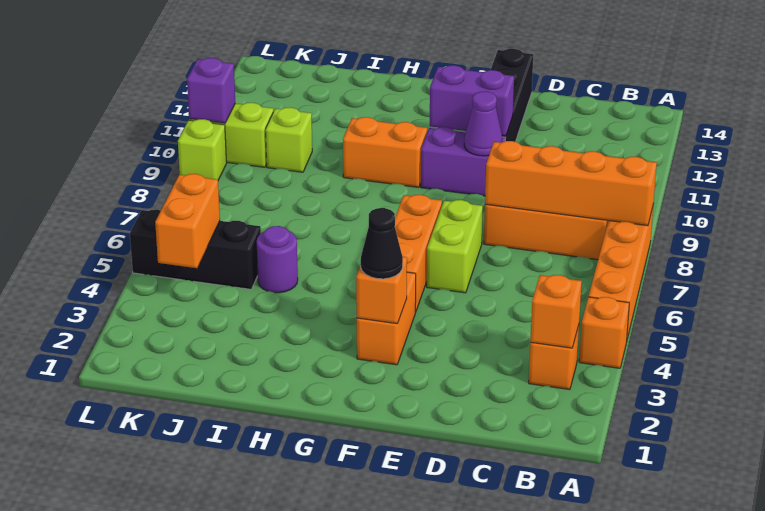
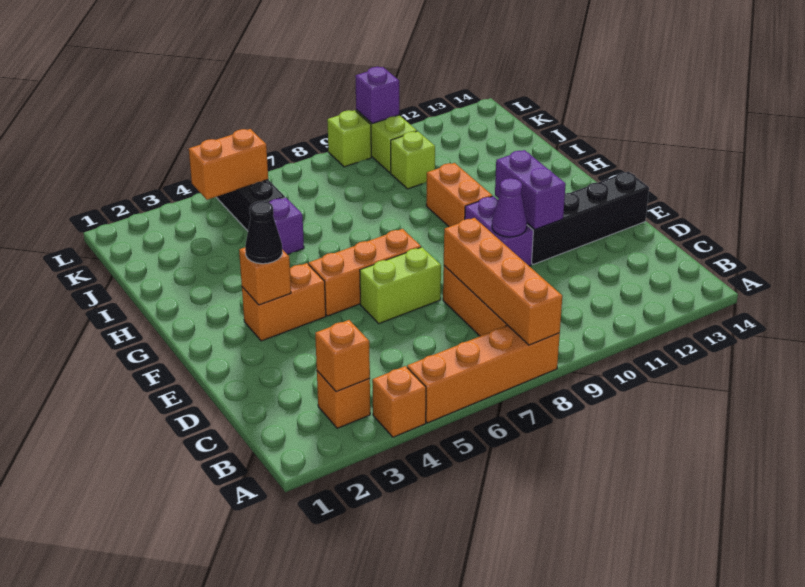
purple round brick I5 level 1 -> purple brick I5 level 1

